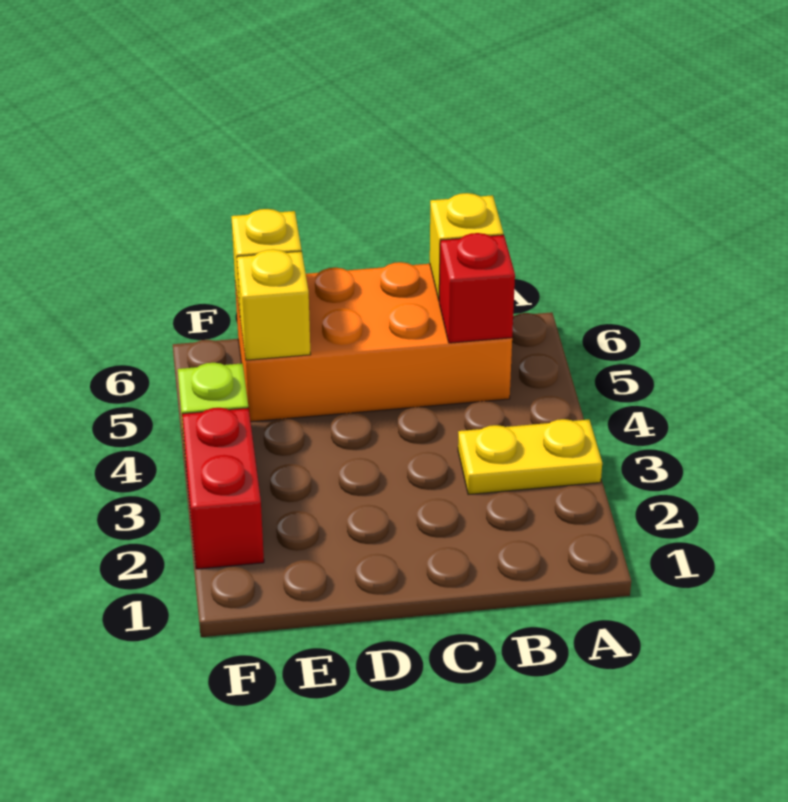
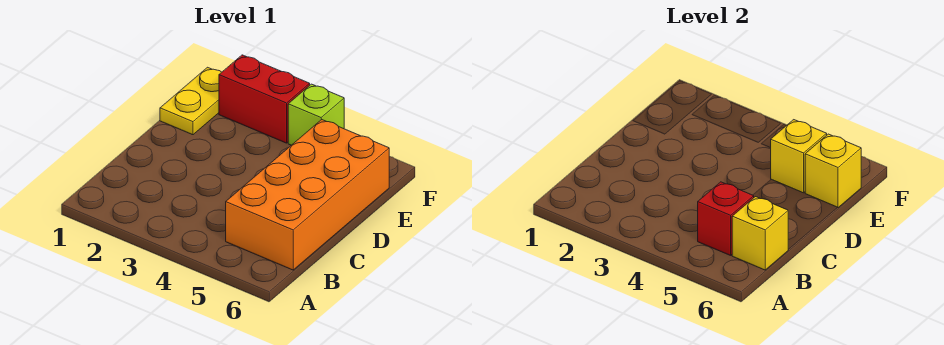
yellow plate A3:B3 level 1 -> yellow plate E1:F1 level 1

